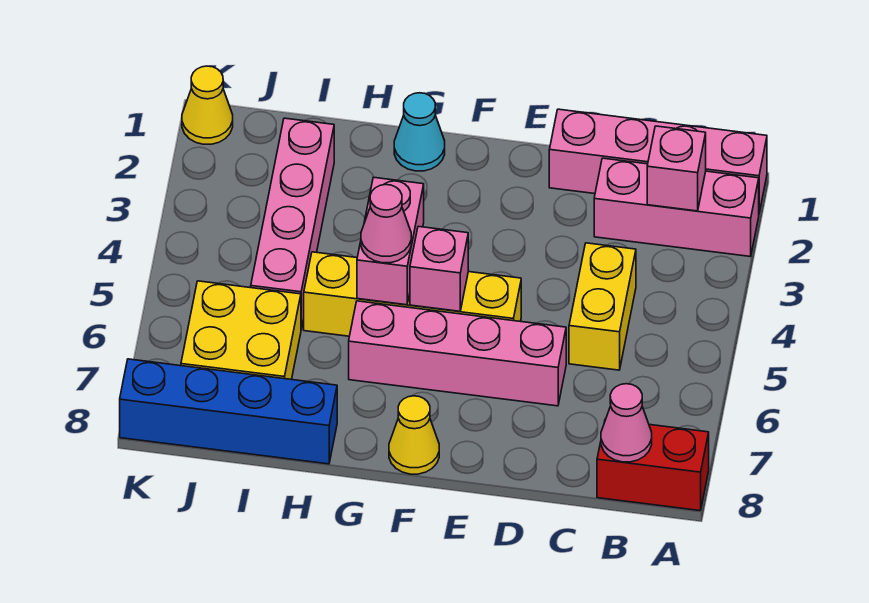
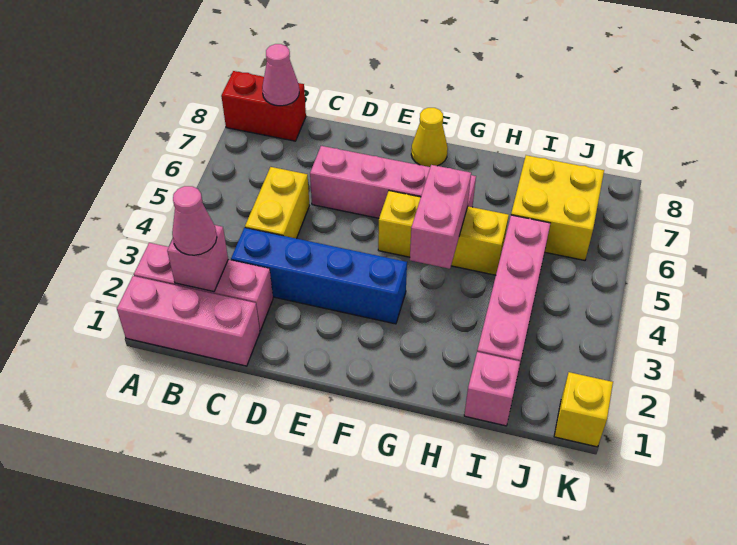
pink brick A1:D1 level 1 -> pink brick A1:C1 level 1
yellow brick E5:H5 level 1 -> yellow brick F5:H5 level 1
pink brick F5 level 2 -> pink brick I1 level 1
cyan cone G1 level 1 -> none
pink cone G5 level 3 -> pink cone B2 level 3
blue brick H8:K8 level 1 -> blue brick C3:F3 level 1
yellow cone K1 level 1 -> yellow brick K1 level 1

